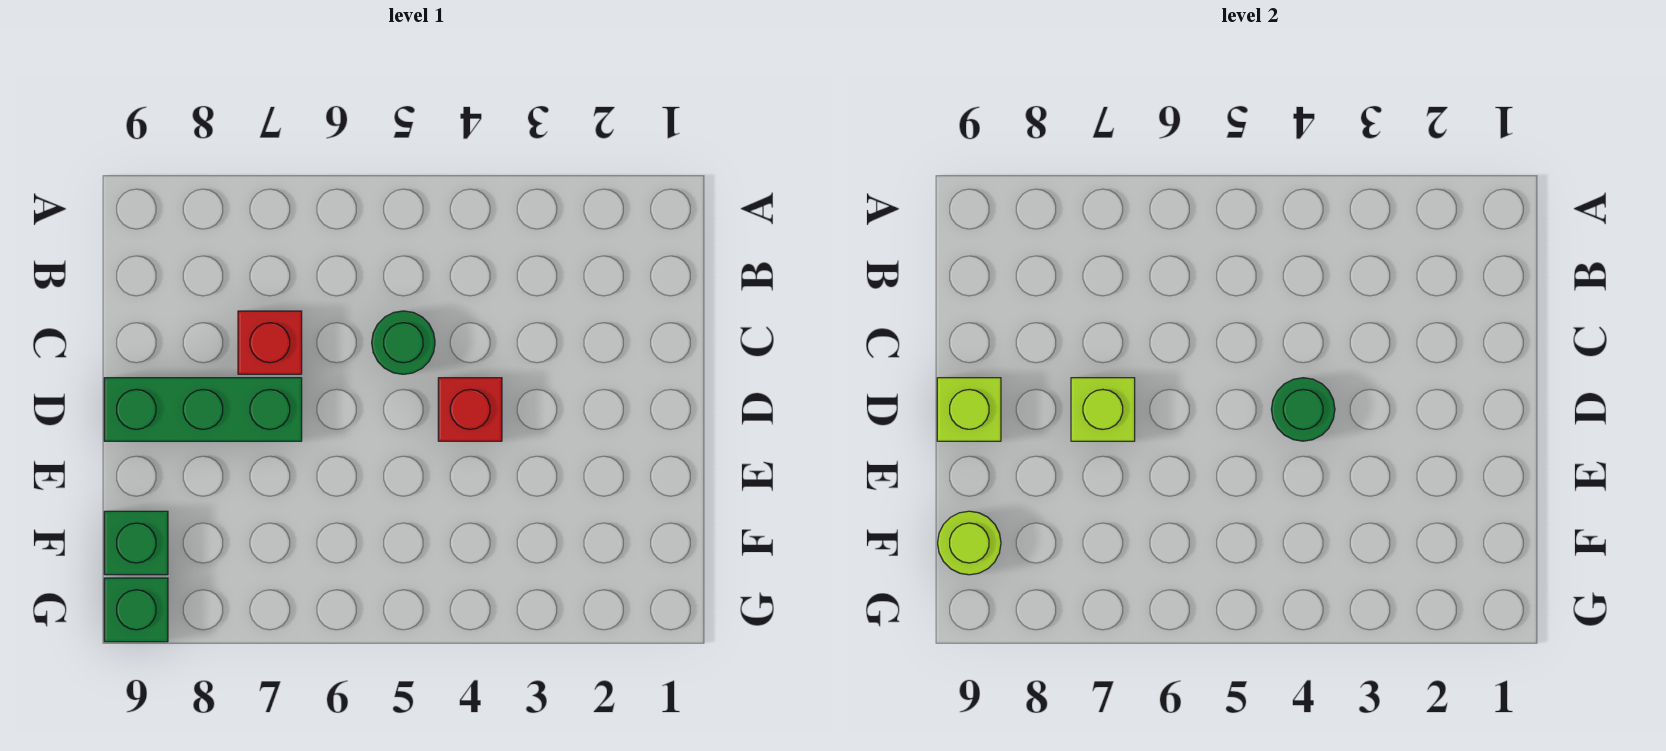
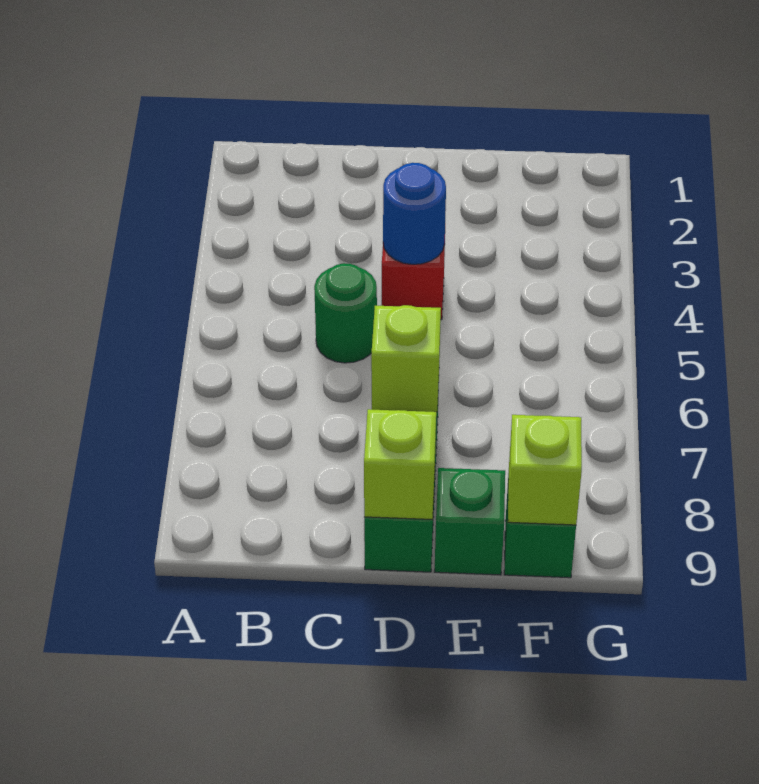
red brick C7 level 1 -> none
green round brick D4 level 2 -> blue round brick D4 level 2
lime round brick F9 level 2 -> lime brick F9 level 2
green brick G9 level 1 -> green brick E9 level 1

